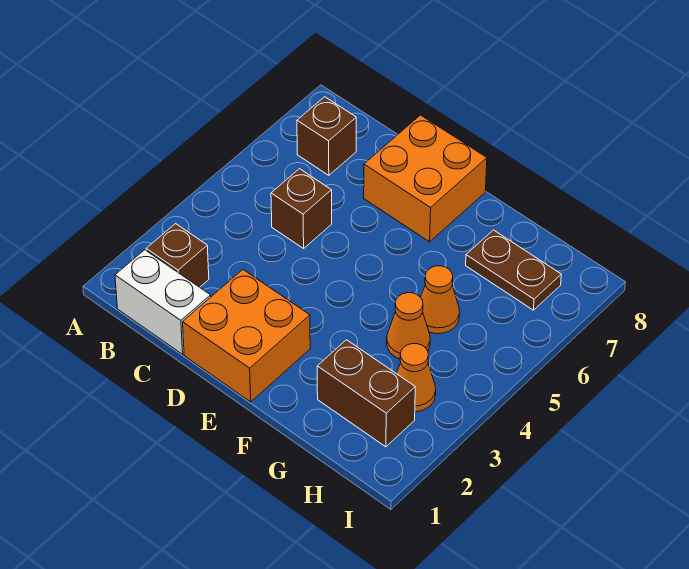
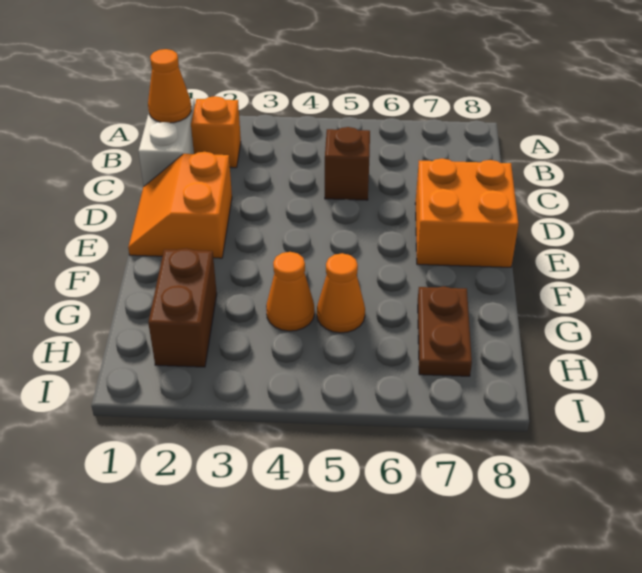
brown brick B2 level 1 -> orange brick B2 level 1
brown brick B7 level 1 -> none
orange brick D1:E2 level 1 -> orange slope D1:E2 level 1 top 2
orange cone H3 level 1 -> orange cone B1 level 2

